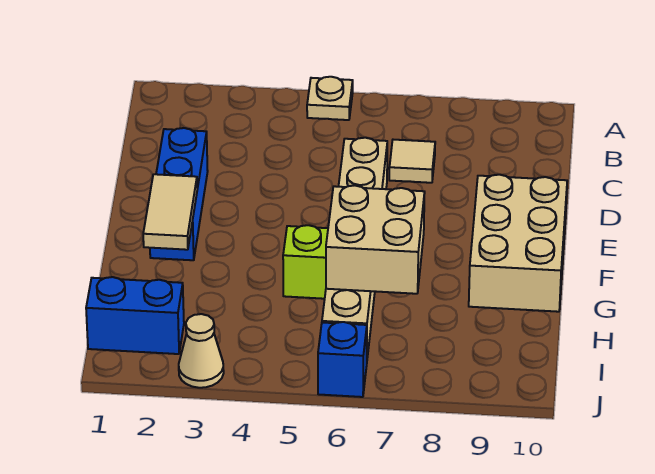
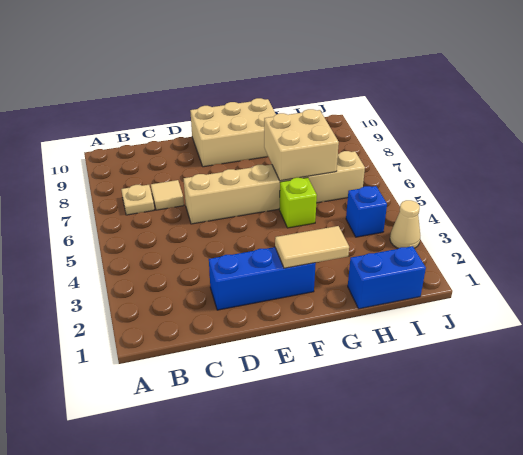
tan plate A5 level 1 -> tan plate B7 level 1
blue brick I1:I2 level 1 -> blue brick H1:I1 level 1
blue brick J6 level 1 -> blue brick I4 level 1

